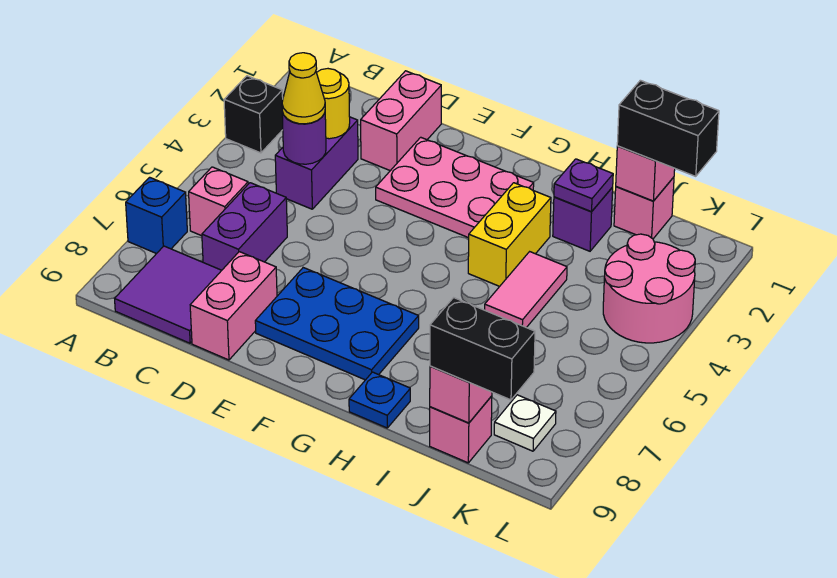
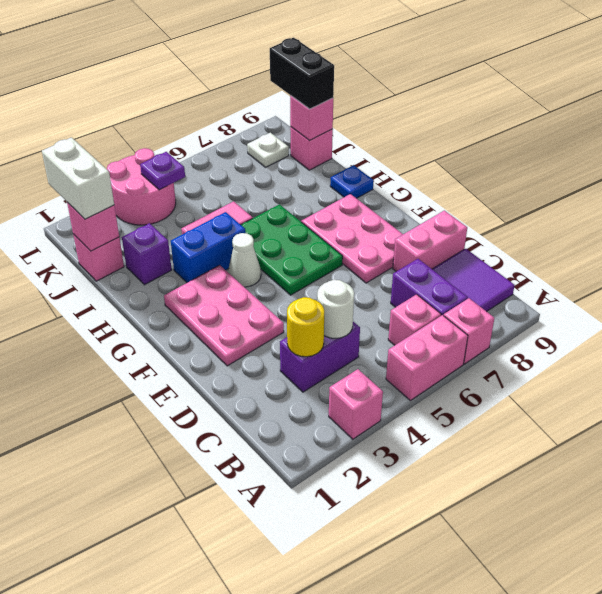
black brick A3 level 1 -> pink brick A3 level 1
blue brick A7 level 1 -> pink brick A7 level 1
purple round brick C4 level 2 -> white round brick C4 level 2
yellow cone C4 level 3 -> none
purple brick C6:C7 level 1 -> purple brick B7:C7 level 1
pink brick D1:D2 level 1 -> pink brick A5:A6 level 1
blue plate E7:G8 level 1 -> pink plate E7:G8 level 1
none -> green plate F5:H6 level 1
none -> white cone G4 level 1
yellow brick H3:H4 level 1 -> blue brick H3:H4 level 1
purple plate I2 level 2 -> purple plate K4 level 2
black brick J1:K1 level 3 -> white brick J1:K1 level 3

